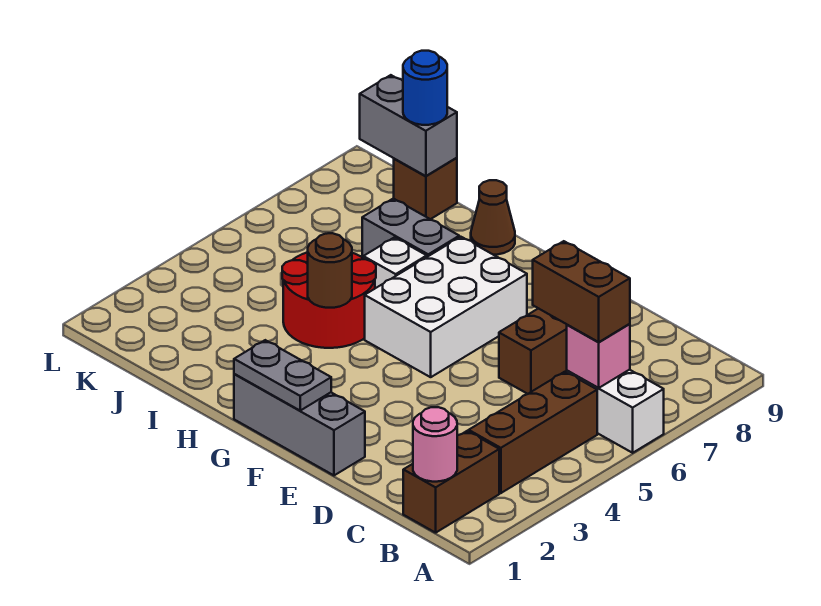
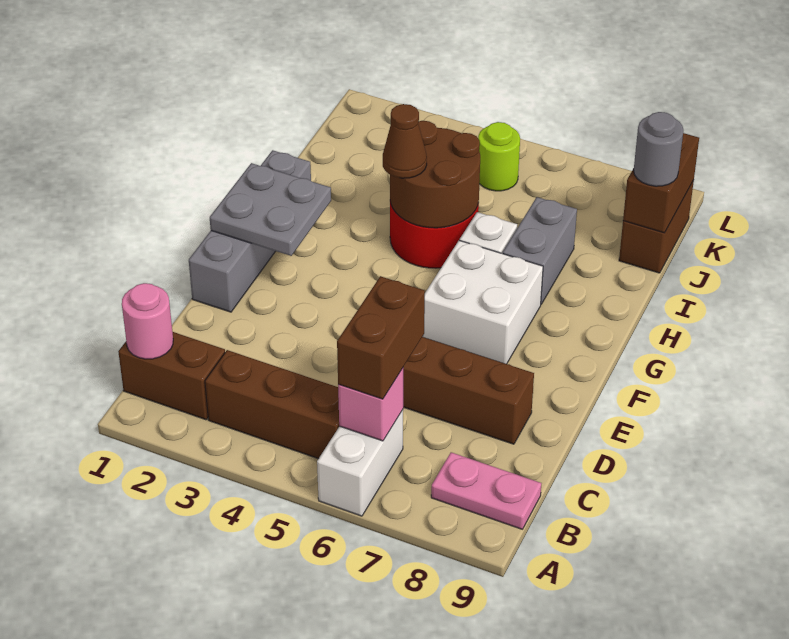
none -> pink plate B8:B9 level 1
grey brick E1:G1 level 1 -> grey brick E1:H1 level 1
grey plate F1:G1 level 2 -> grey plate F1:G2 level 2
white brick F5:G7 level 1 -> white brick F6:G7 level 1
brown round brick H4 level 2 -> brown round brick H4:I5 level 2
brown cone H9 level 1 -> brown cone H4 level 3
brown brick J9 level 1 -> brown brick J9:K9 level 1
grey brick J9:K9 level 2 -> brown brick J9:K9 level 2
blue round brick J9 level 3 -> grey round brick J9 level 3
none -> lime round brick K5 level 1

